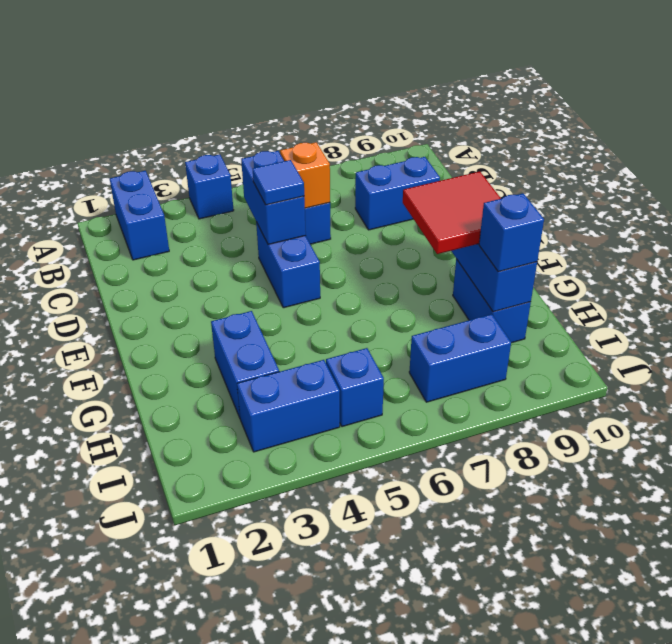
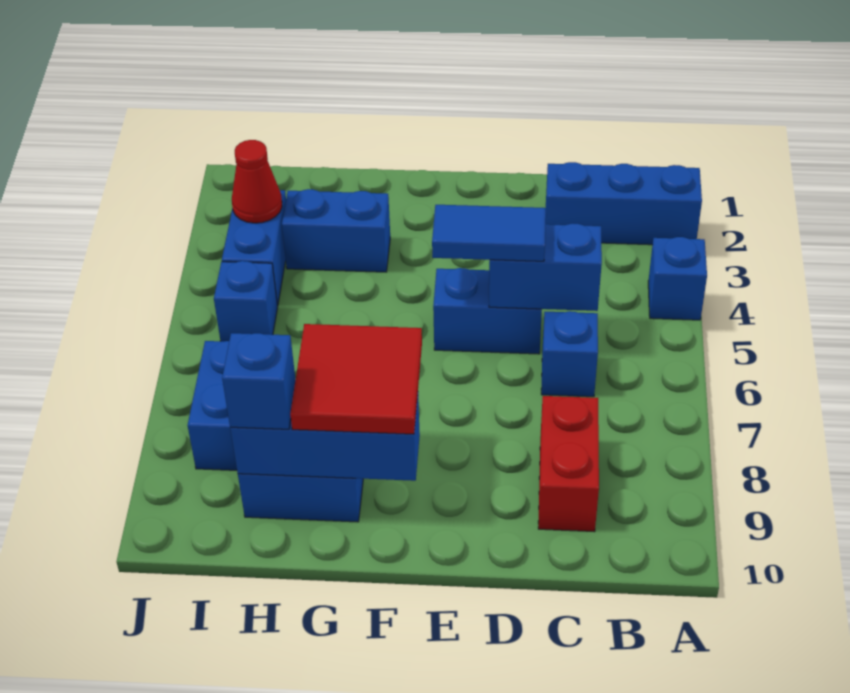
blue brick A2:B2 level 1 -> blue brick A2:C2 level 1
orange brick C6 level 2 -> none
blue brick C8:C9 level 1 -> red brick C8:C9 level 1
blue tile D5 level 3 -> blue tile D5:E5 level 3
none -> red cone I3 level 2

